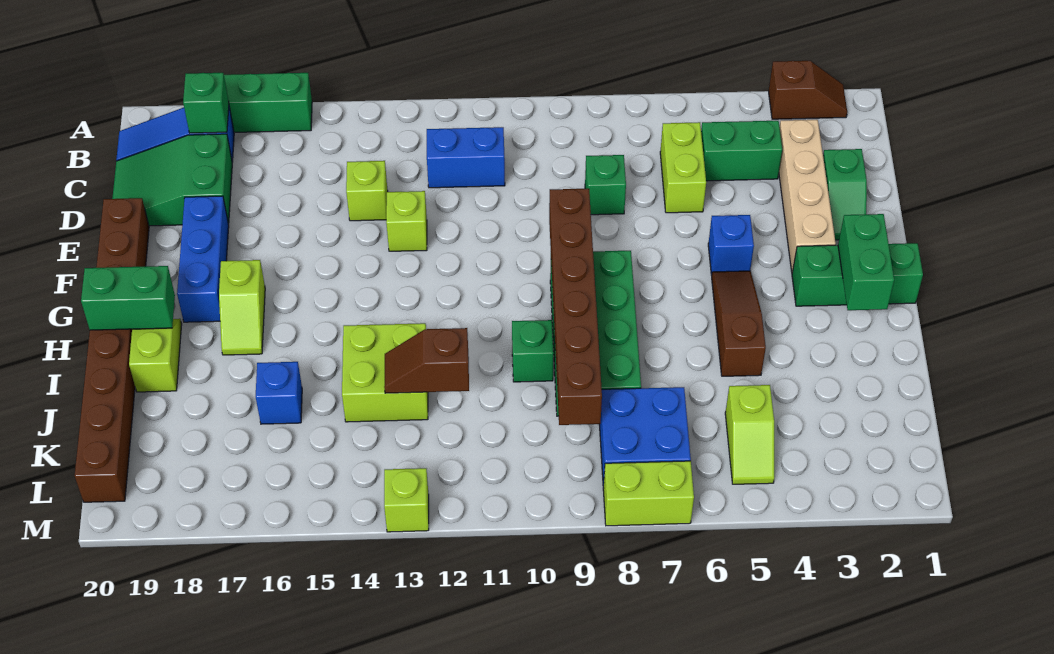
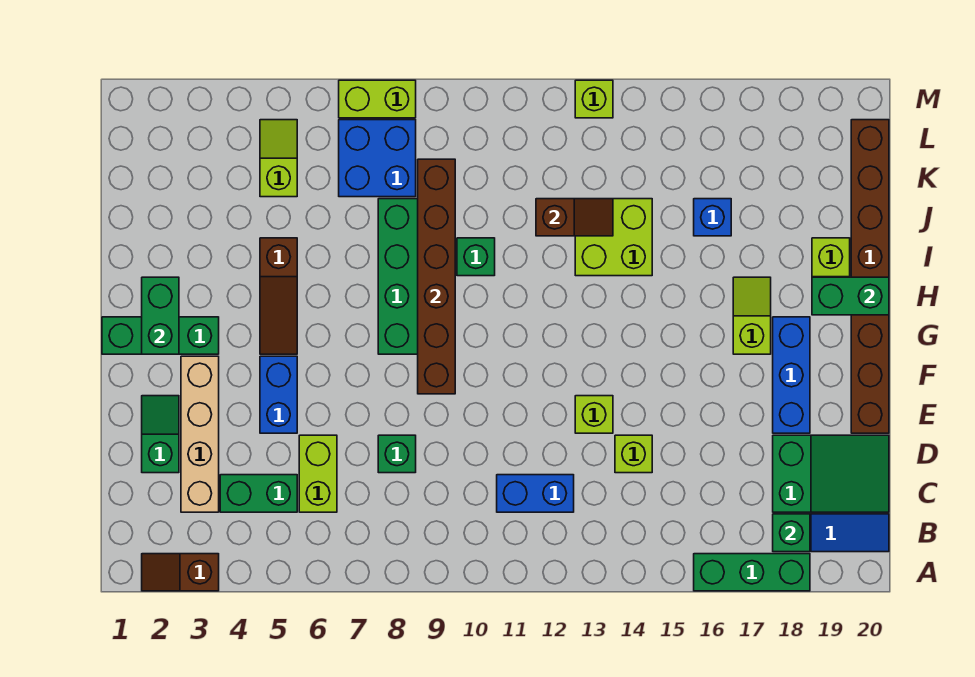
blue brick F5 level 1 -> blue brick E5:F5 level 1

